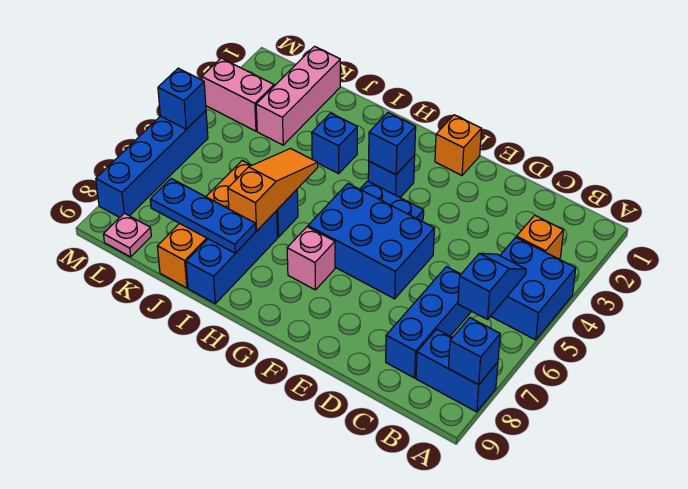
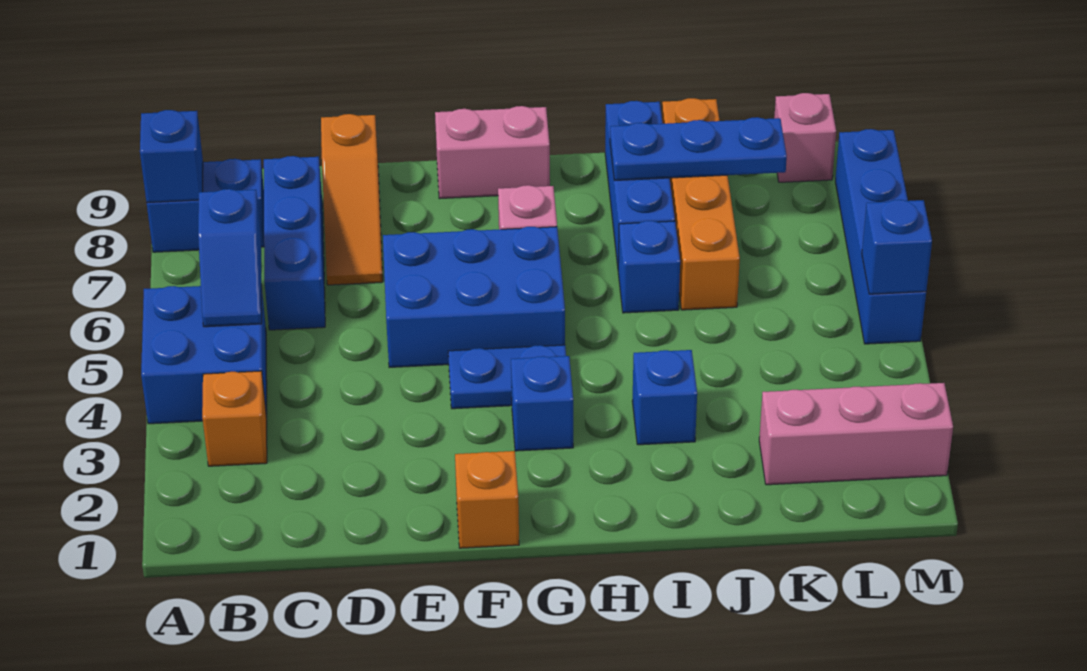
blue brick G3 level 2 -> none
orange slope I5:I7 level 2 top 7 -> orange slope D7:D9 level 1 top 9
pink brick K1:K3 level 1 -> pink brick K2:M2 level 1
pink brick L3:M3 level 1 -> pink brick F9:G9 level 1
pink plate L9 level 1 -> pink brick L9 level 1

